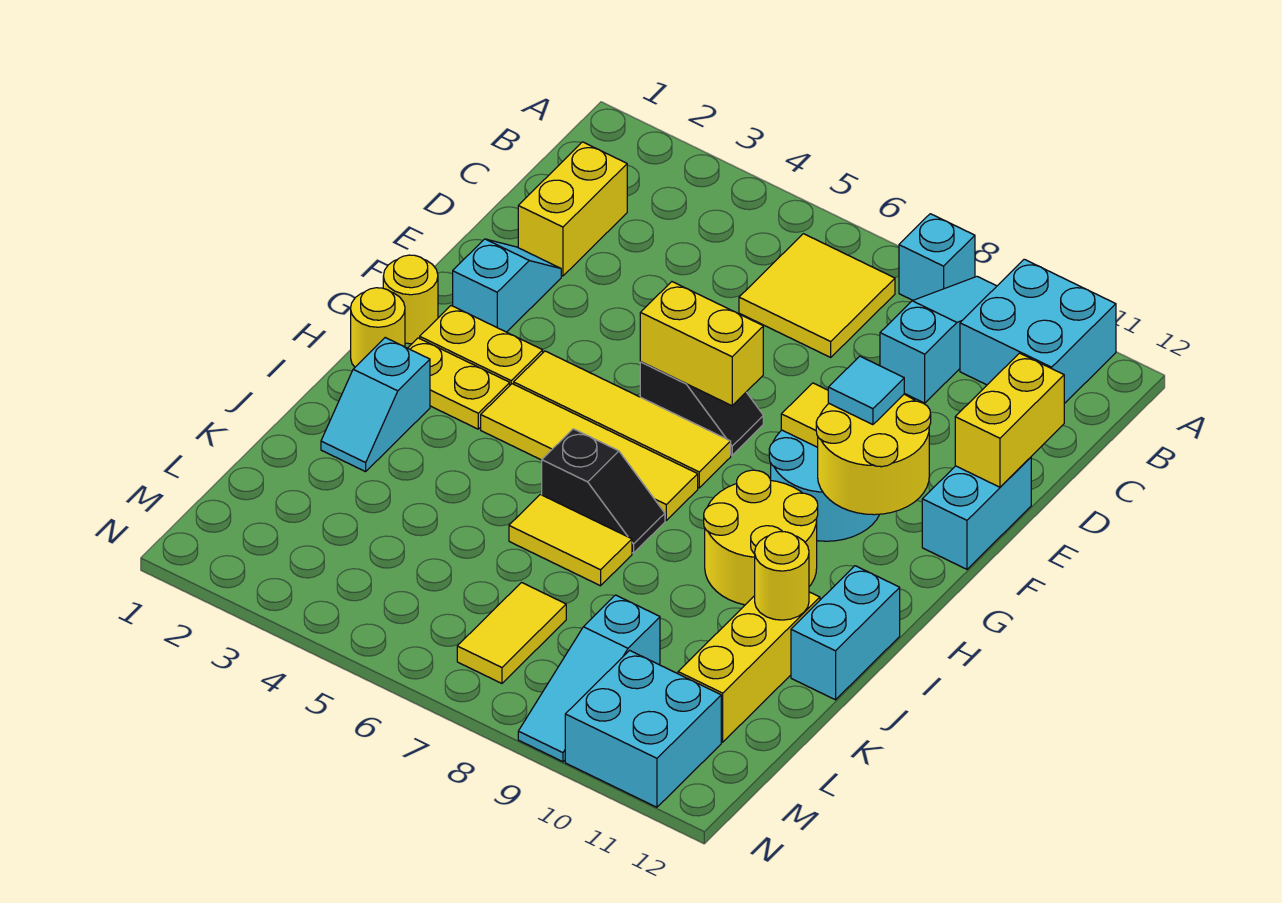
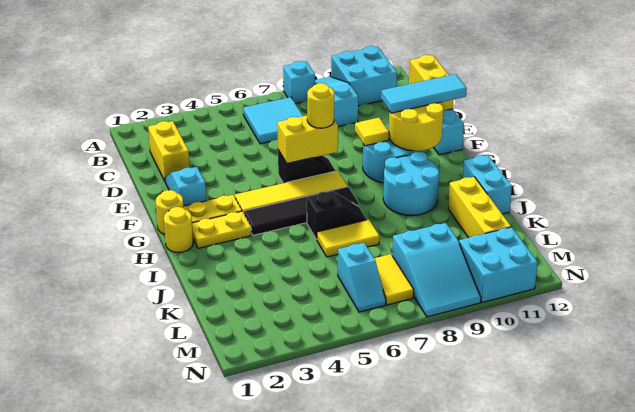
yellow tile B6:C7 level 1 -> cyan tile B6:C7 level 1
cyan tile F10 level 3 -> cyan tile F10:F12 level 3
yellow tile H4:H7 level 1 -> black tile H4:H7 level 1
yellow round brick H9:I10 level 1 -> cyan round brick H9:I10 level 1
cyan slope I2:J2 level 1 top I -> cyan slope L6:M6 level 1 top L
yellow round brick J11 level 2 -> yellow round brick F7 level 3
cyan slope L9:N9 level 1 top L -> cyan slope L8:N9 level 1 top L

